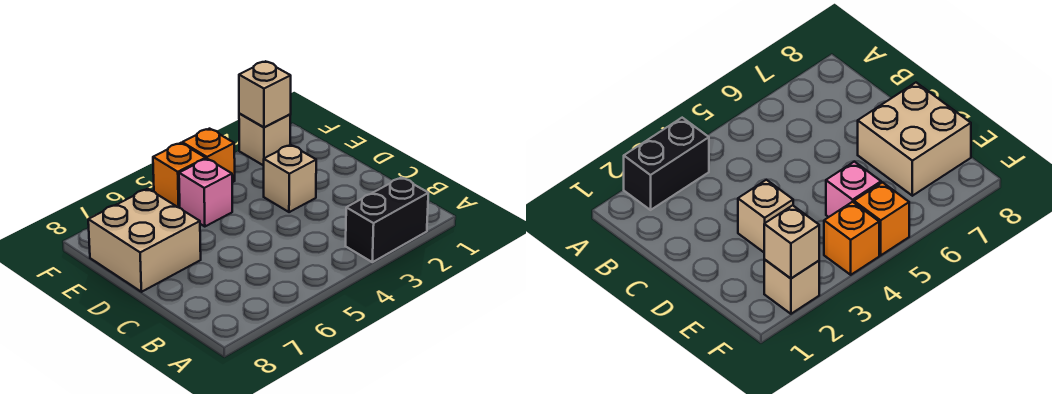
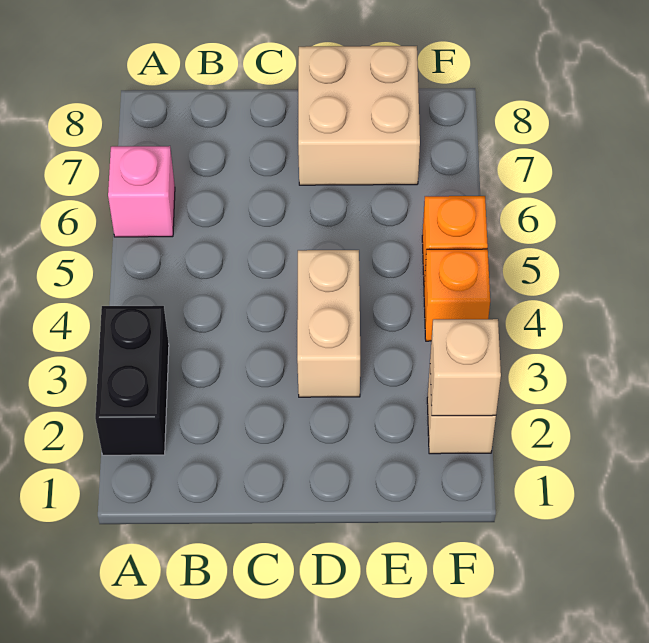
tan brick D3 level 1 -> tan brick D3:D4 level 1
pink brick E5 level 1 -> pink brick A6 level 1

